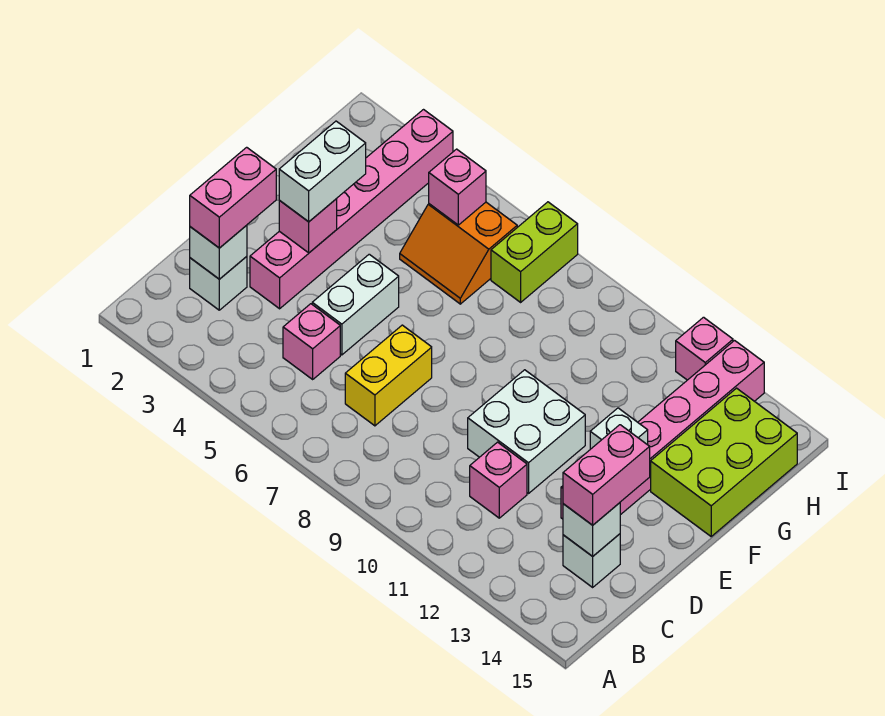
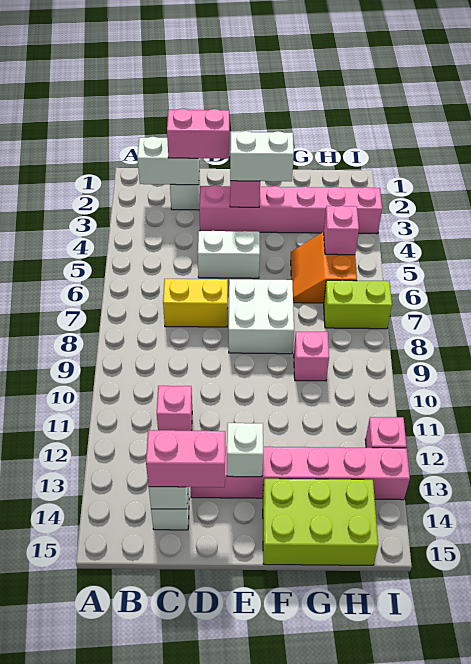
white brick C2 level 2 -> white brick B2:C2 level 2
pink brick C5 level 1 -> pink brick G9 level 1
white brick D10:E11 level 1 -> white brick E7:F8 level 1

